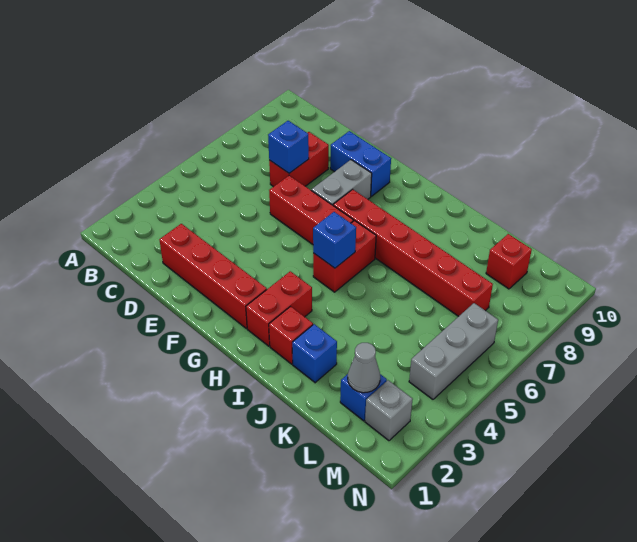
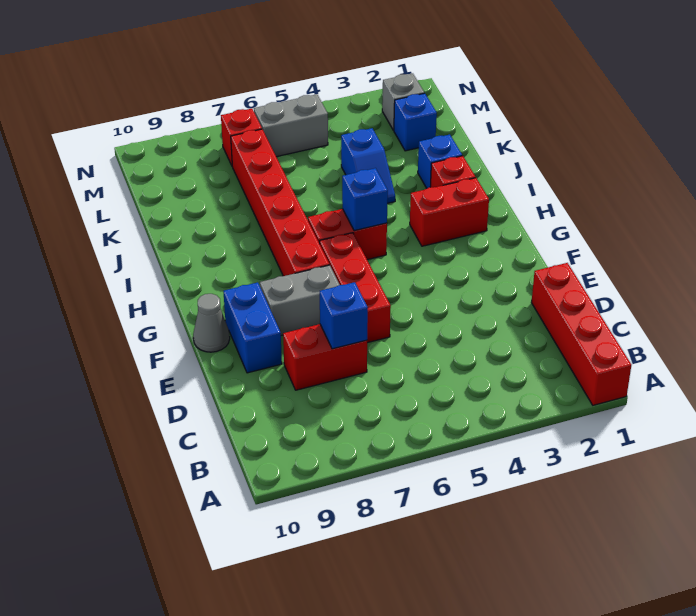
red brick D2:G2 level 1 -> red brick A1:D1 level 1
none -> blue slope J4:K4 level 1 top K
grey cone L2 level 2 -> grey cone F10 level 1
red brick L9 level 1 -> red brick M7 level 1
grey brick M4:M6 level 1 -> grey brick M5:M6 level 1

